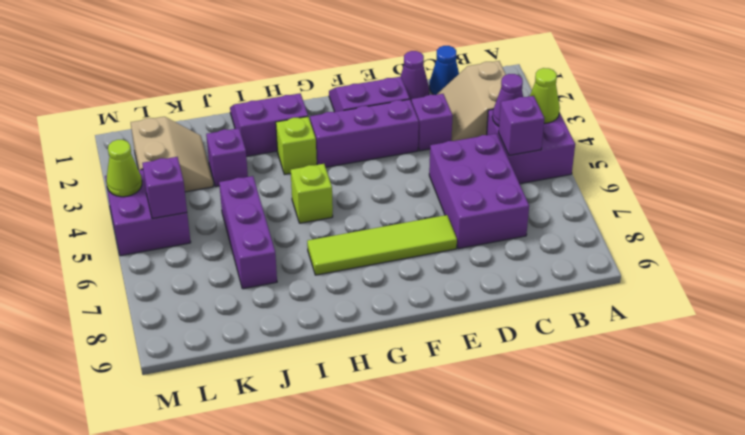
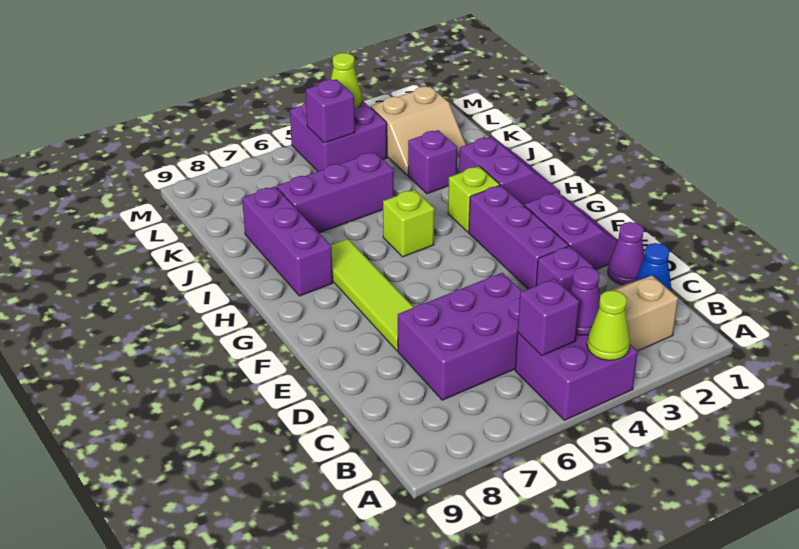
none -> purple brick H8:J8 level 1

